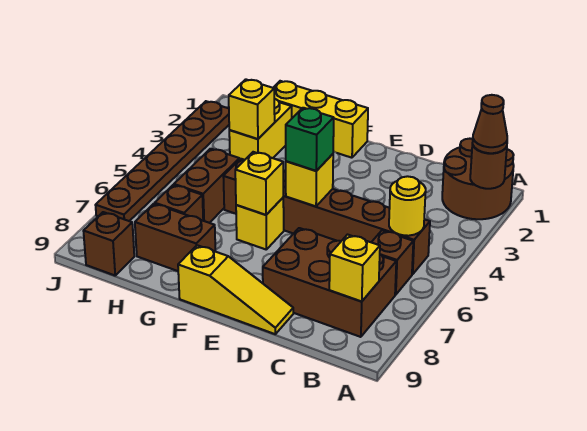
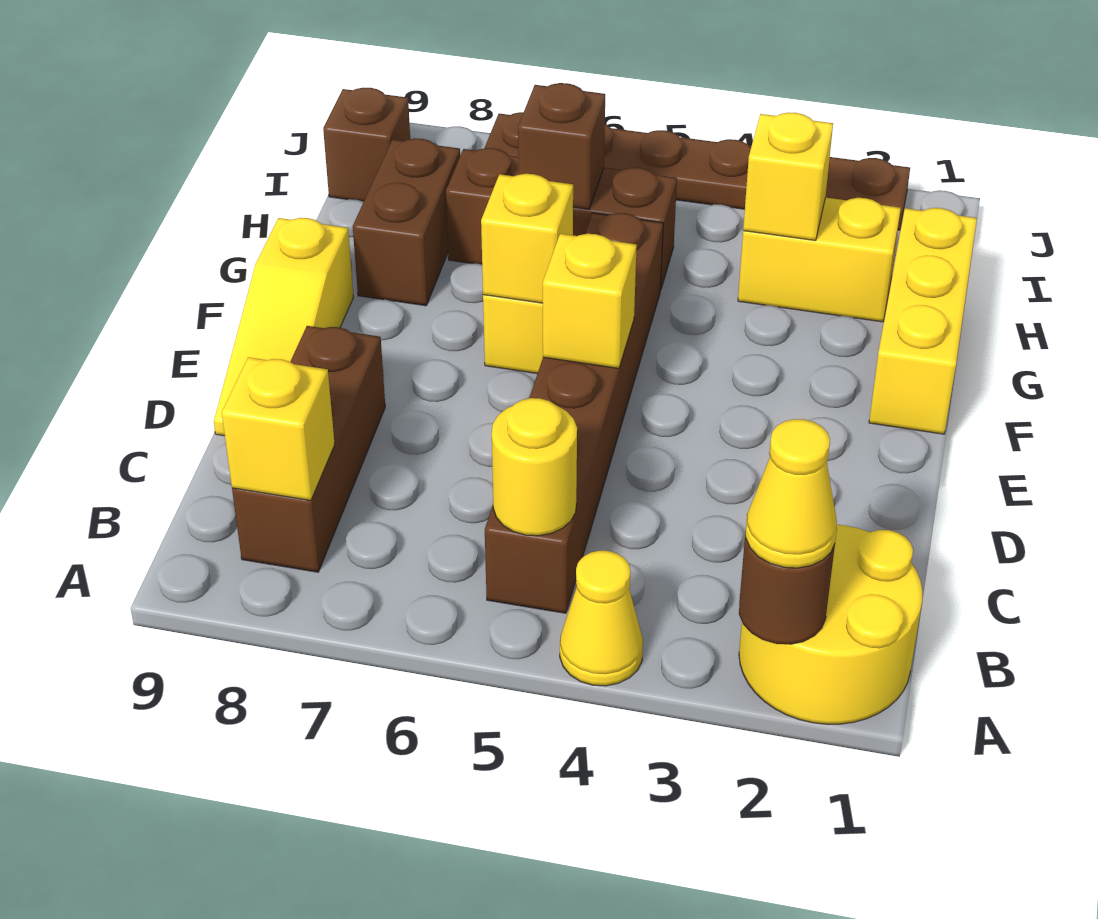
brown round brick A1:B2 level 1 -> yellow round brick A1:B2 level 1
brown cone A2 level 3 -> yellow cone A2 level 3
none -> yellow cone A4 level 1
brown brick B6 level 1 -> brown brick H6 level 2
brown brick B7:D8 level 1 -> brown brick B8:D8 level 1
green brick E5 level 3 -> none

